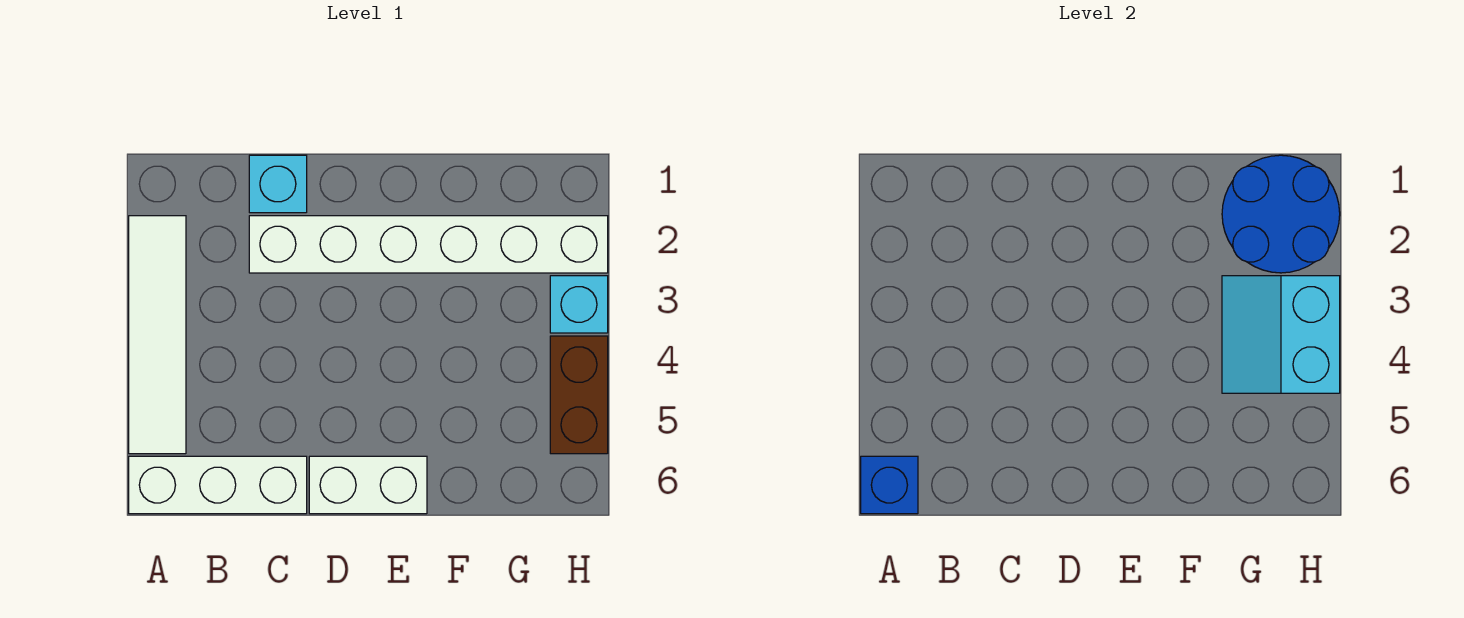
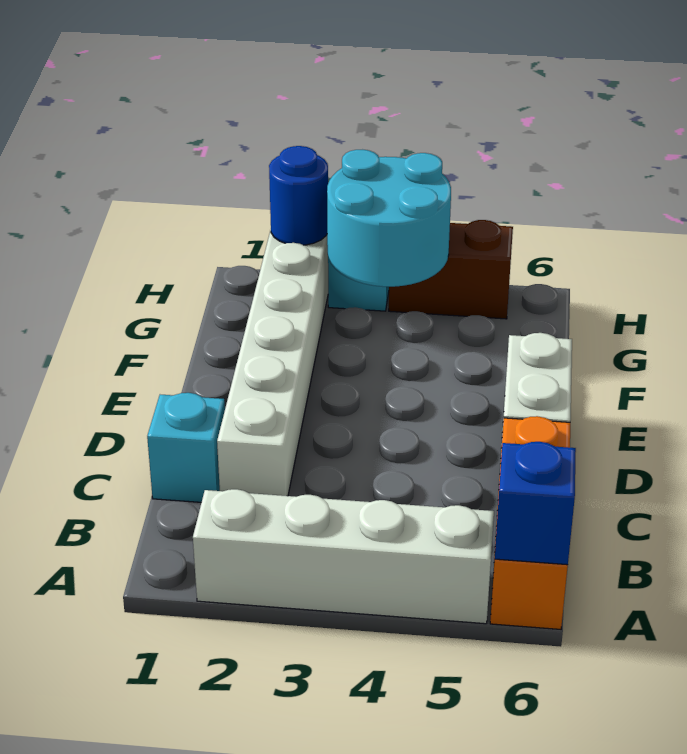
white tile A2:A5 level 1 -> white brick A2:A5 level 1
white brick A6:C6 level 1 -> orange brick A6:C6 level 1
blue round brick G1:H2 level 2 -> blue round brick H2 level 2
cyan slope G3:H4 level 2 top H -> cyan round brick G3:H4 level 2

